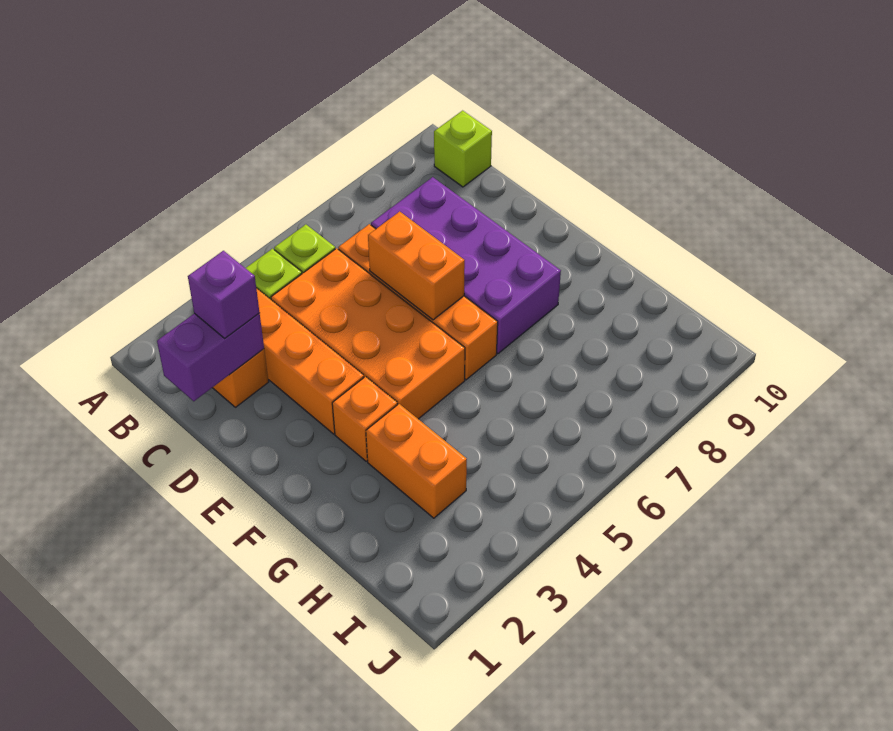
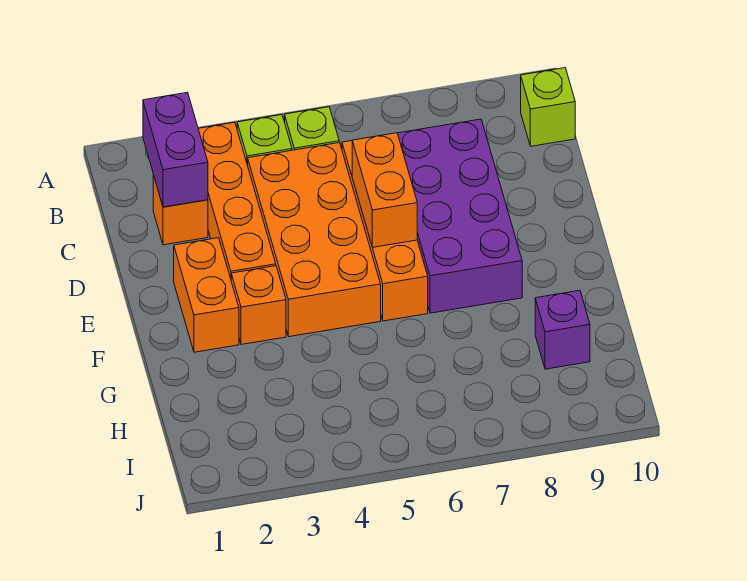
purple brick C1:C2 level 2 -> purple brick B2:C2 level 2
purple brick C2 level 3 -> purple brick H9 level 1
orange brick G3:H3 level 1 -> orange brick E2:F2 level 1

